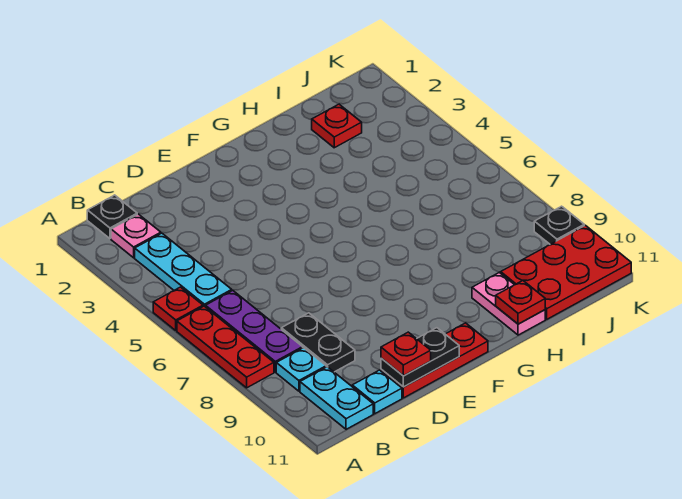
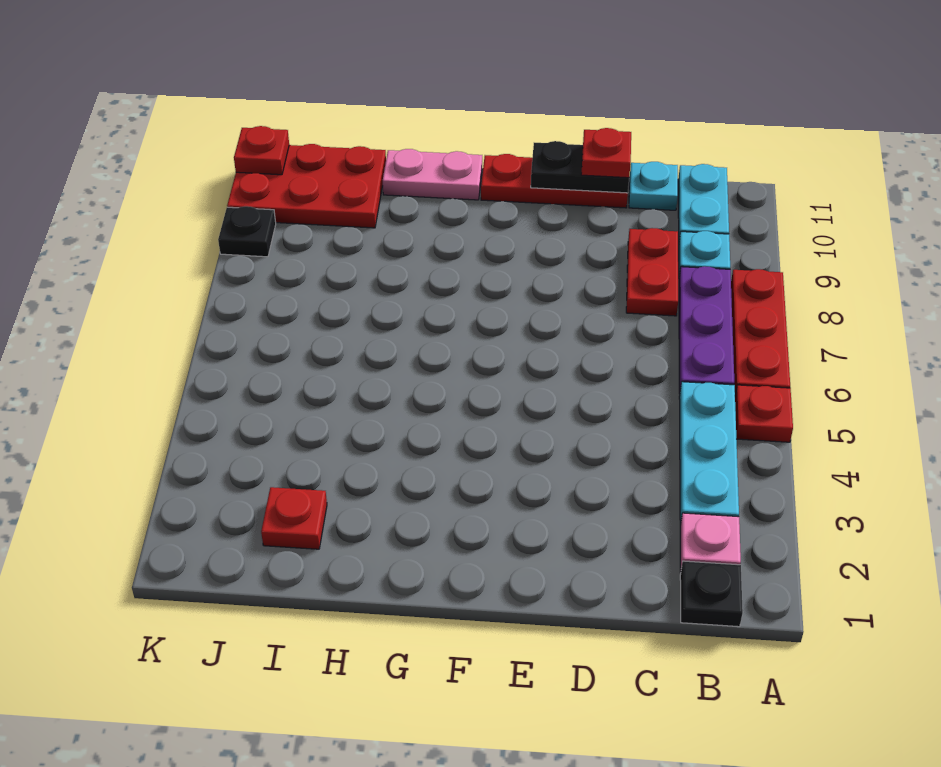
black plate C8:C9 level 1 -> red plate C8:C9 level 1
pink plate H10:H11 level 1 -> pink plate G11:H11 level 1
red plate H11 level 2 -> red plate K11 level 2

